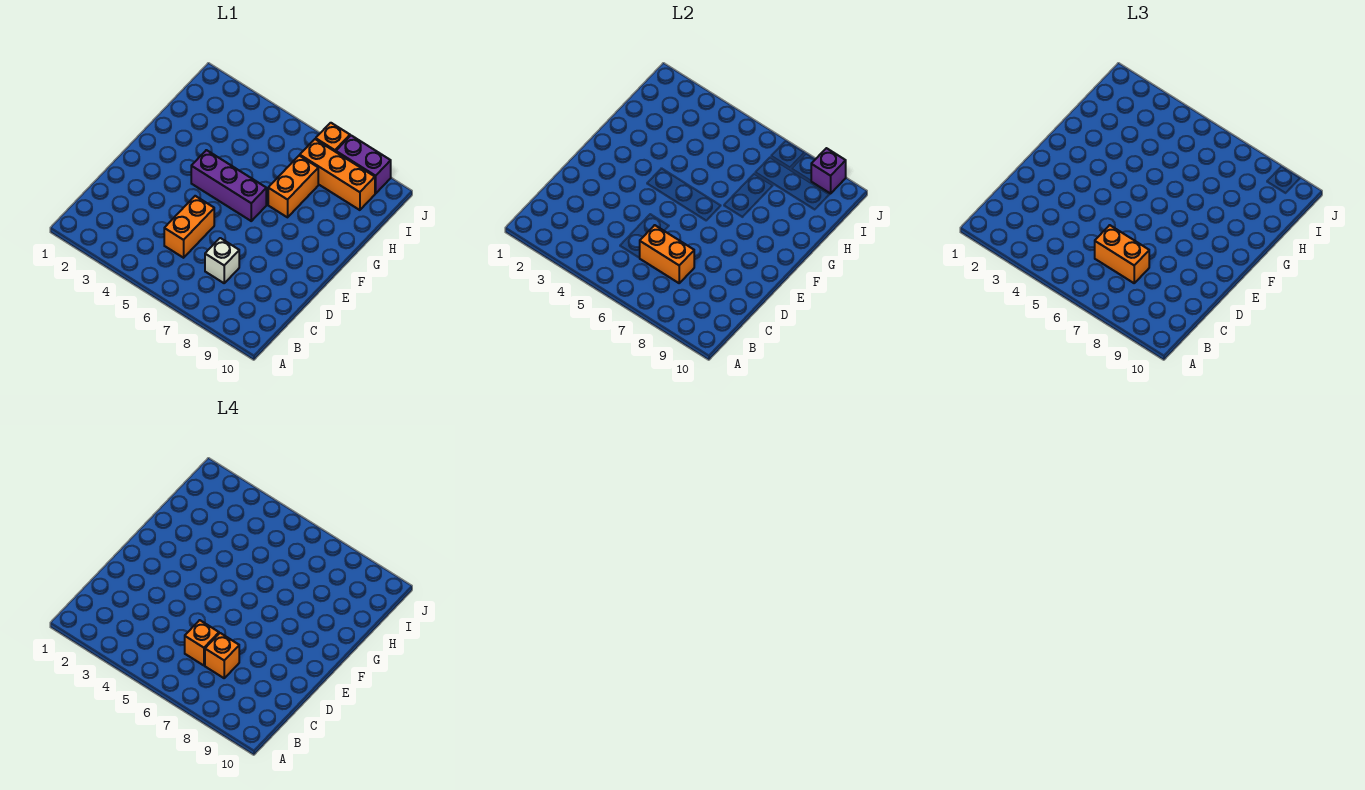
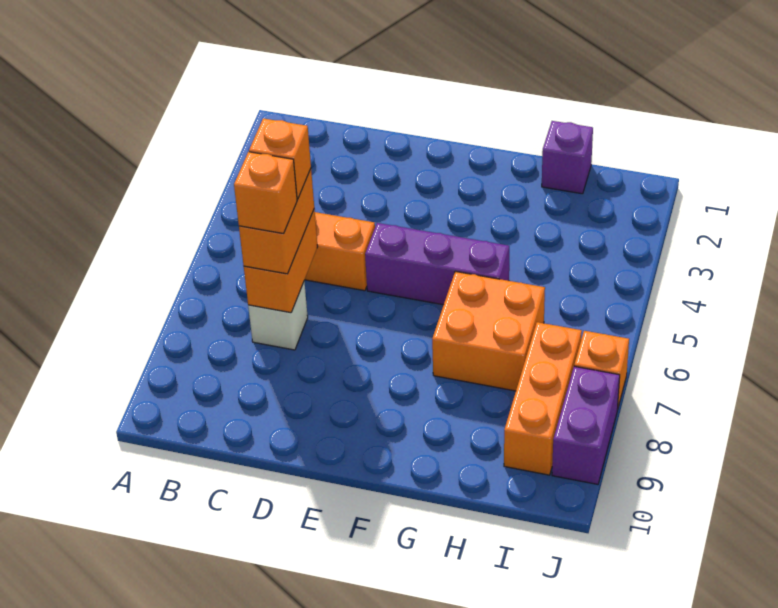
purple brick F4:F6 level 1 -> purple brick E5:G5 level 1
orange brick G7:H7 level 1 -> orange brick G6:H7 level 1
purple brick J9 level 2 -> purple brick H1 level 1

